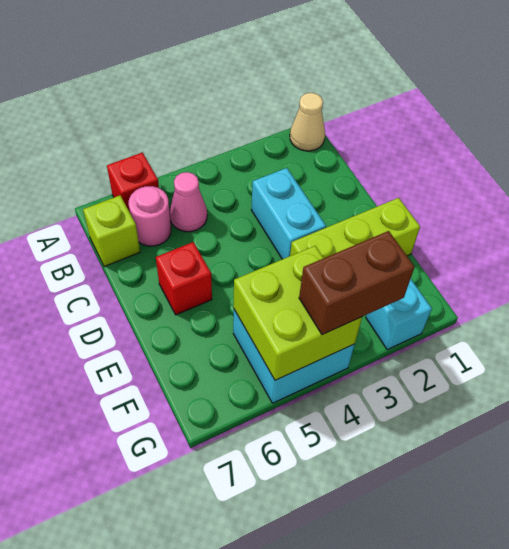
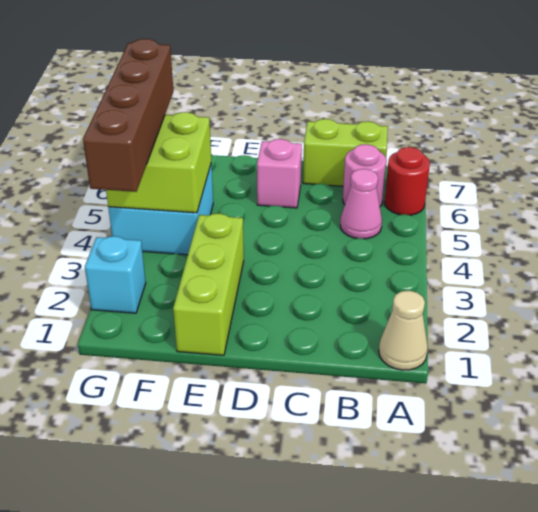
red brick A6 level 1 -> red round brick A6 level 1
lime brick B7 level 1 -> lime brick B7:C7 level 1
cyan brick C3:D3 level 1 -> none
red brick D6 level 1 -> pink brick D6 level 1
brown brick G3:G4 level 3 -> brown brick G3:G6 level 3

